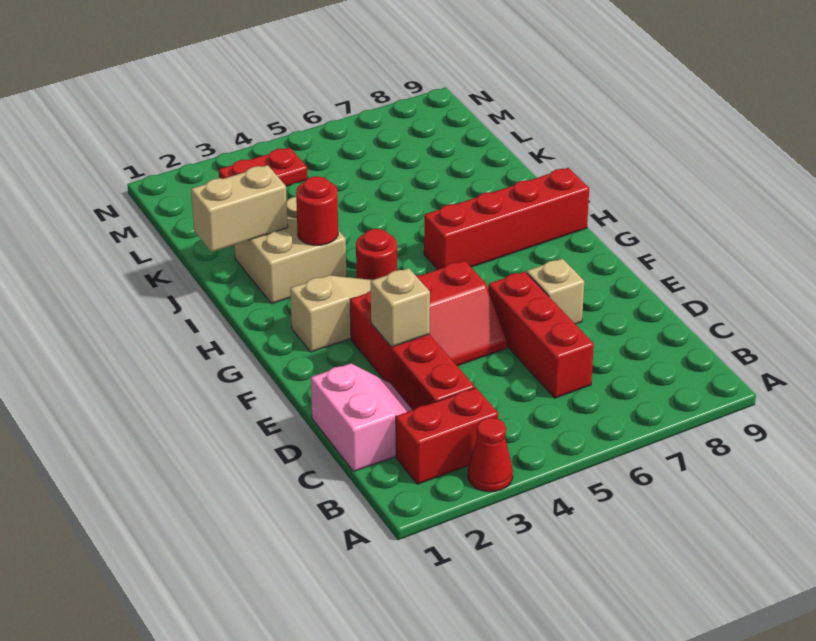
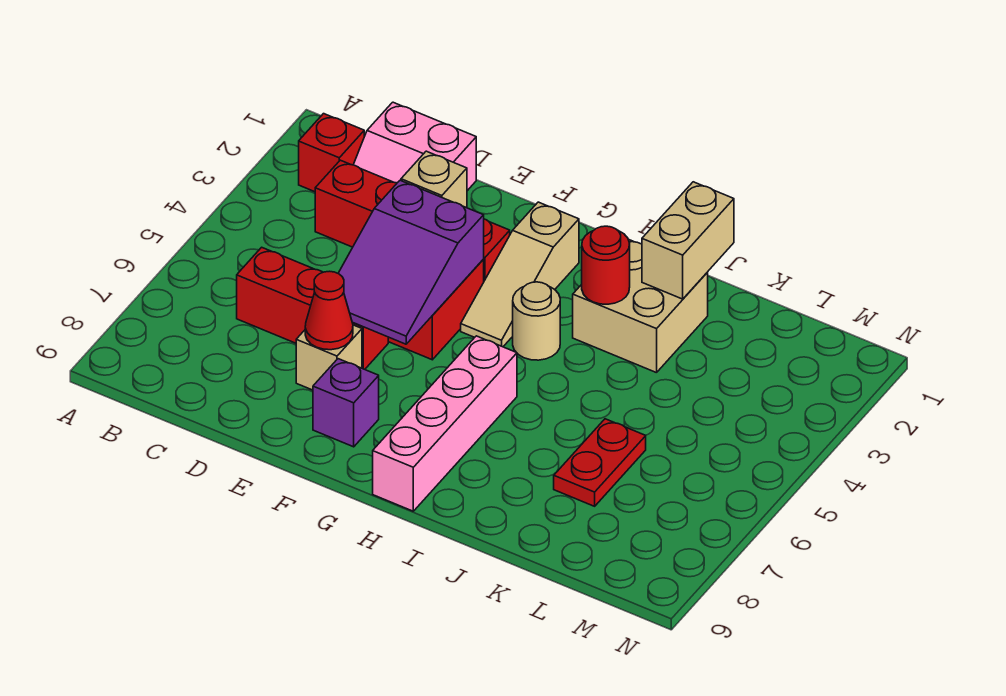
red cone A3 level 1 -> red cone E7 level 2
red brick B2:B3 level 1 -> red brick B2 level 1
none -> purple slope E4:F6 level 2 top 4
none -> purple brick F8 level 1
red round brick H4 level 1 -> tan round brick H4 level 1
red brick H6:H9 level 1 -> pink brick H6:H9 level 1
red plate M3:M4 level 1 -> red plate K6:K7 level 1

